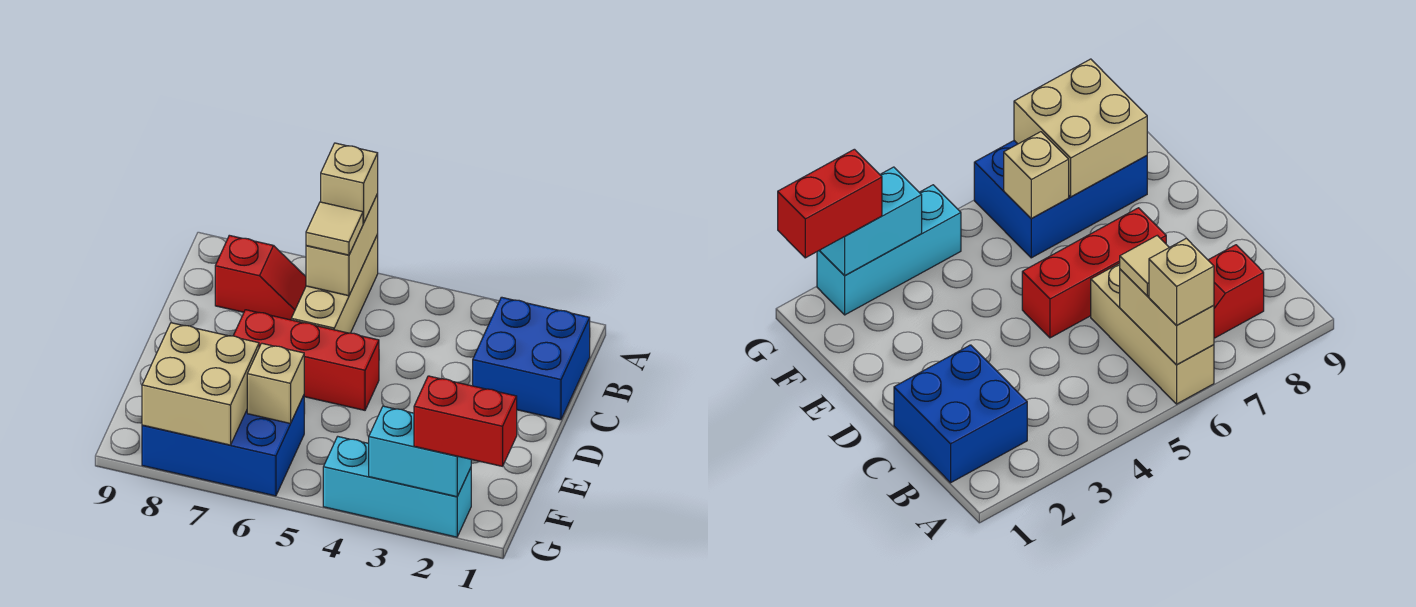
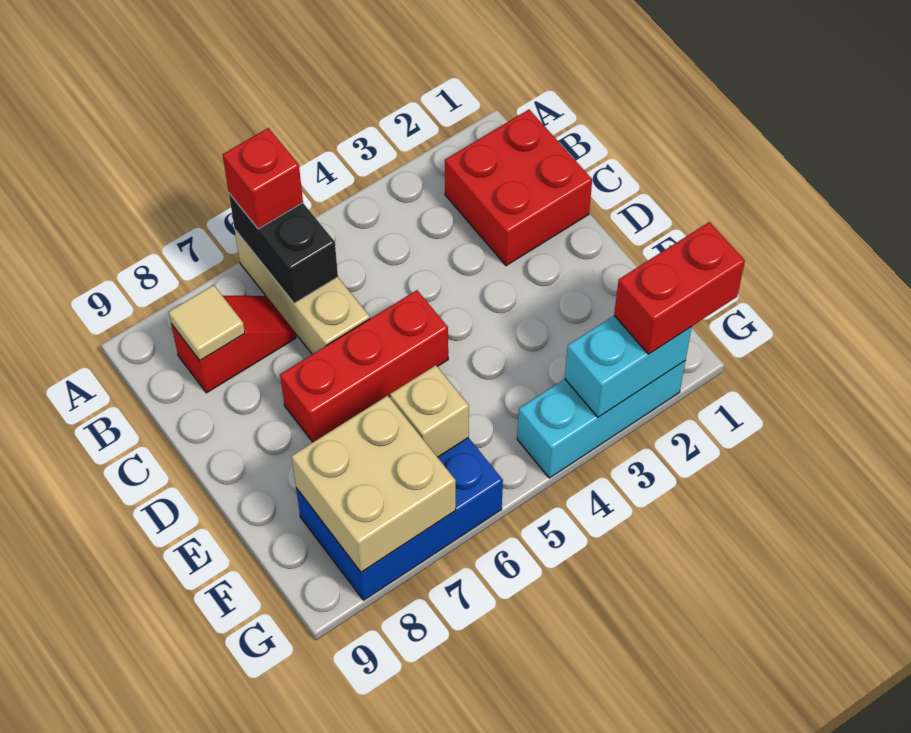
tan brick A6:B6 level 2 -> black brick A6:B6 level 2
tan brick A6 level 3 -> red brick A6 level 3
blue brick B1:C2 level 1 -> red brick B1:C2 level 1
tan tile B6 level 3 -> tan tile B8 level 2

